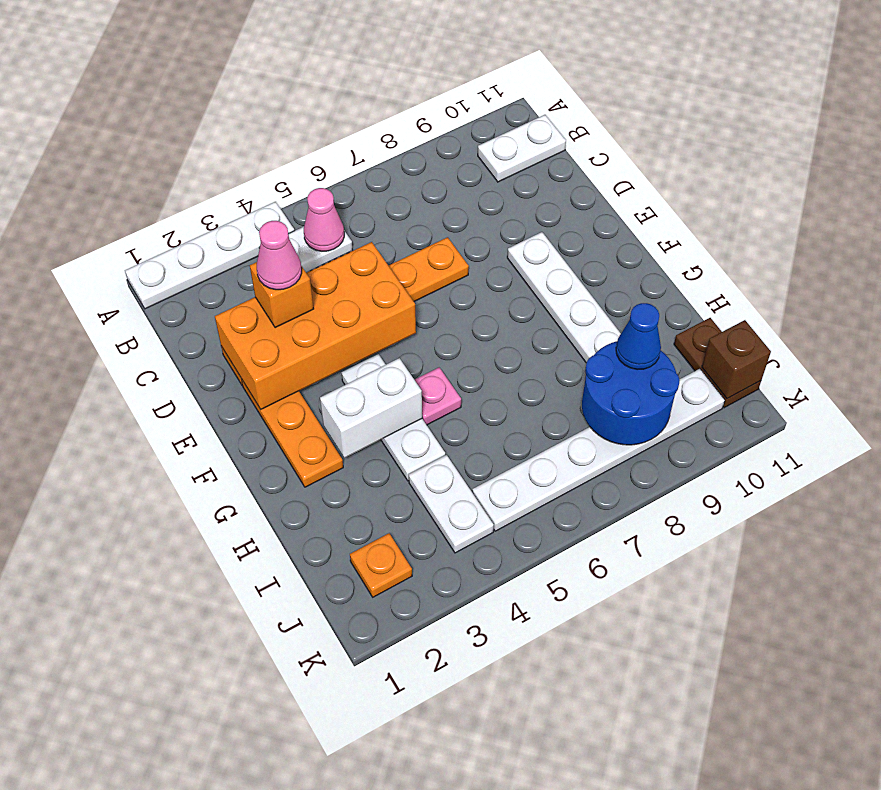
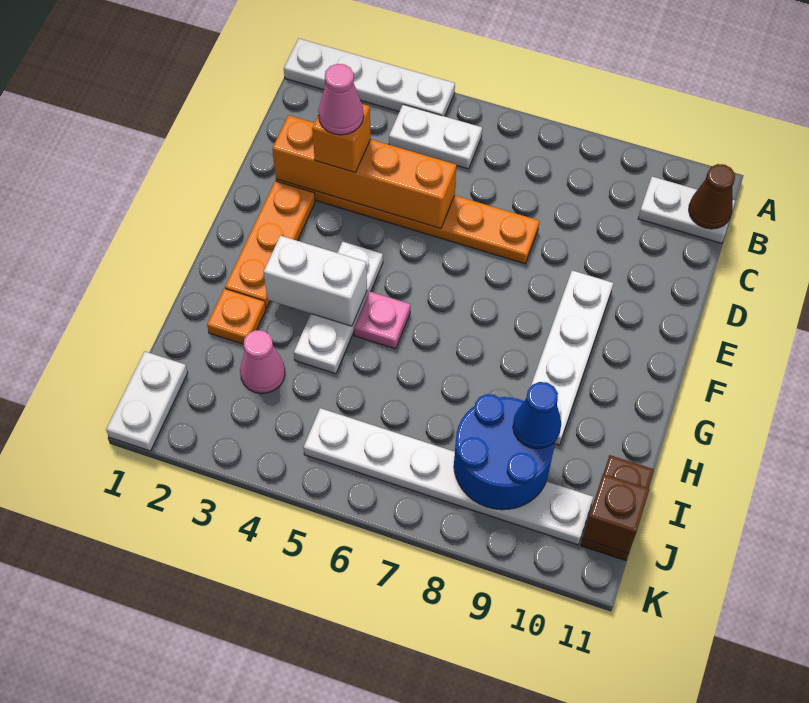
pink cone B5 level 2 -> pink cone I3 level 1
none -> brown cone B11 level 2
orange brick D2:E5 level 2 -> orange brick D2:D5 level 2
white plate I4:J4 level 1 -> white plate J1:K1 level 1
orange plate J2 level 1 -> orange plate H2 level 1

